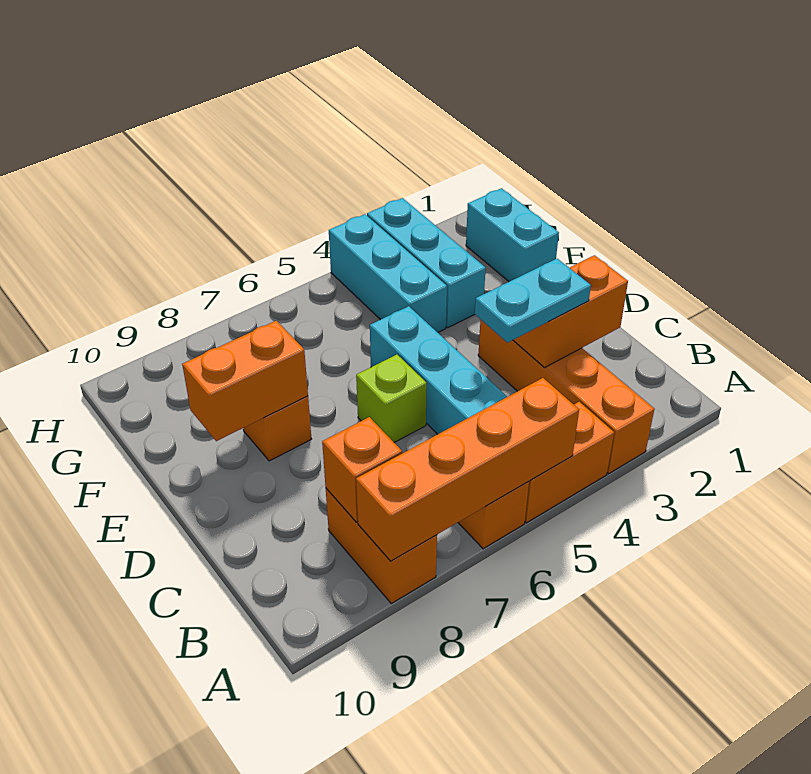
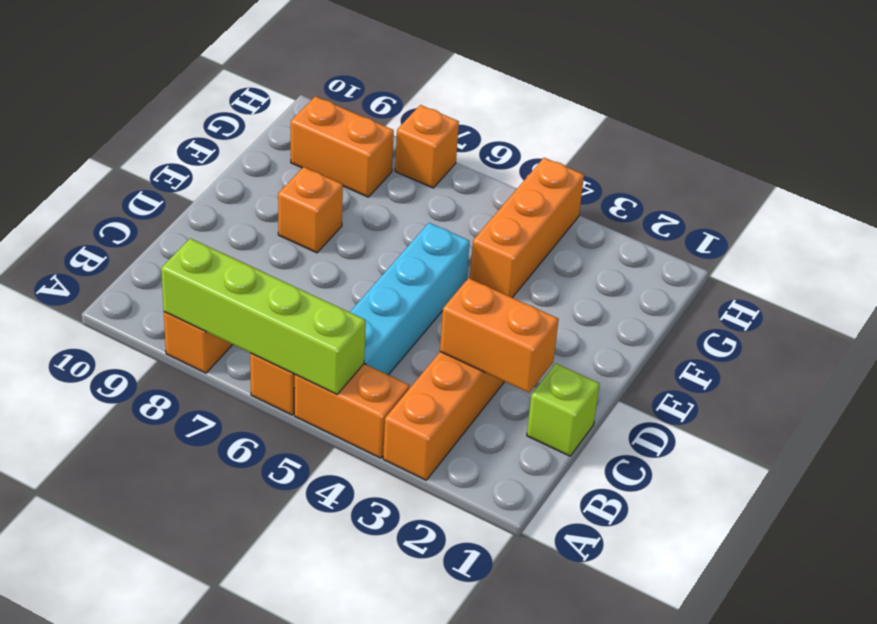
orange brick A5:A8 level 2 -> lime brick A5:A8 level 2
orange brick B8 level 2 -> orange brick H7 level 1
cyan plate C3:C4 level 3 -> none
lime brick D6 level 1 -> lime brick C1 level 1
orange brick E8:E9 level 2 -> orange brick G8:G9 level 1
cyan brick F1:G1 level 1 -> none
cyan brick F3:H3 level 1 -> none
cyan brick F4:H4 level 1 -> orange brick F4:H4 level 1

